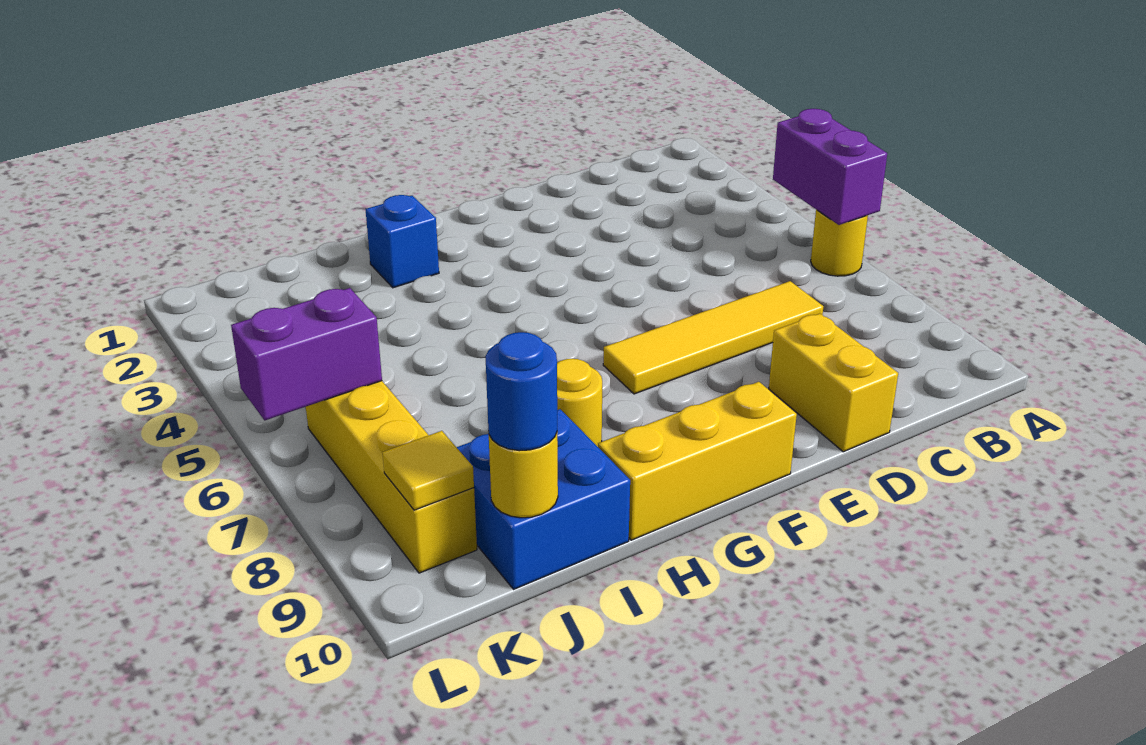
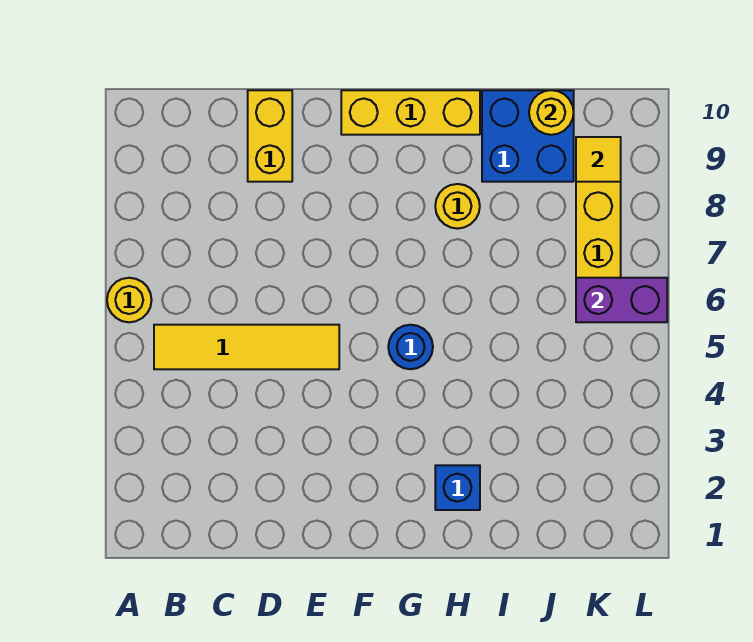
purple brick A5:A6 level 2 -> none
yellow tile C7:F7 level 1 -> yellow tile B5:E5 level 1
blue round brick J10 level 3 -> blue round brick G5 level 1

